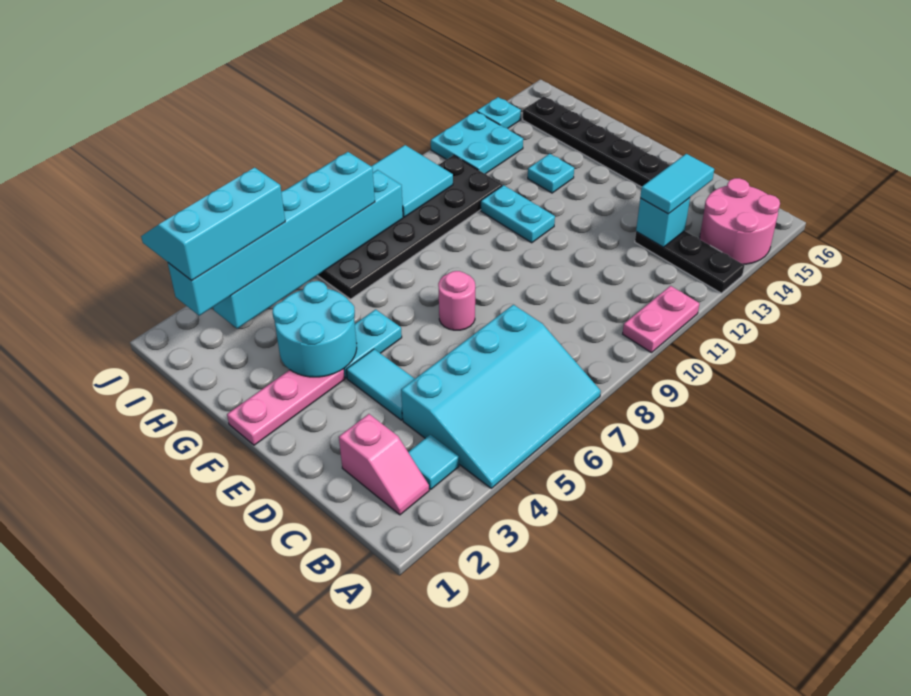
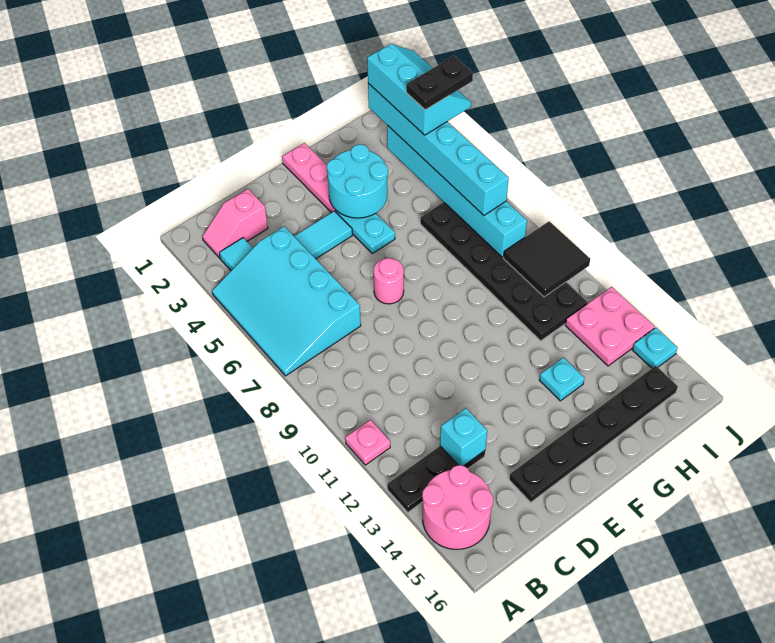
pink plate A10:A11 level 1 -> pink plate A11 level 1
cyan tile C13:C14 level 3 -> none
cyan plate F11:G11 level 1 -> none
none -> black plate I4:J4 level 5
cyan tile I9:J10 level 2 -> black tile I9:J10 level 2
cyan plate I12:J13 level 1 -> pink plate I12:J13 level 1

